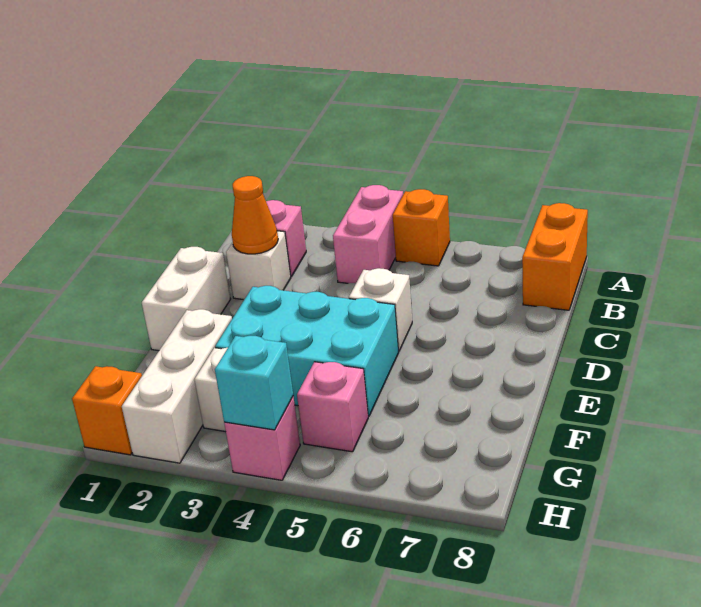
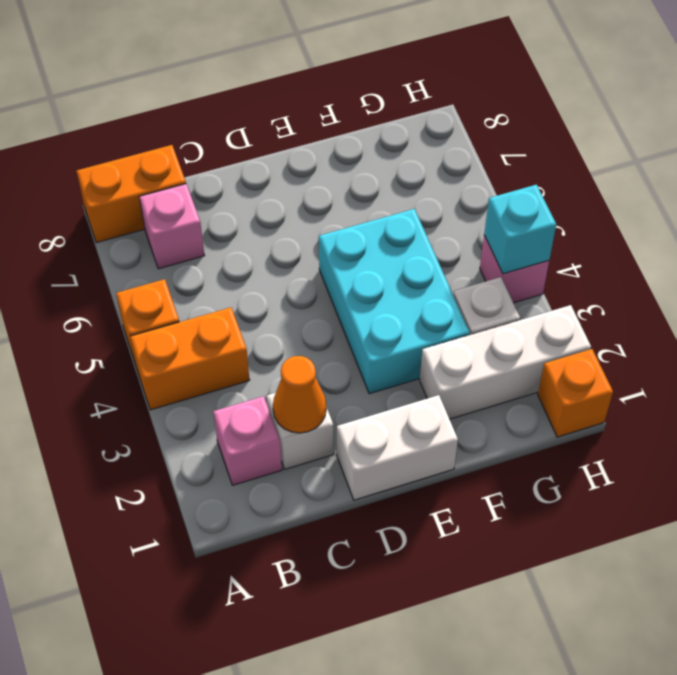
pink brick A4:B4 level 1 -> orange brick A4:B4 level 1
white brick D5 level 1 -> none
pink brick G5 level 1 -> pink brick B7 level 1

